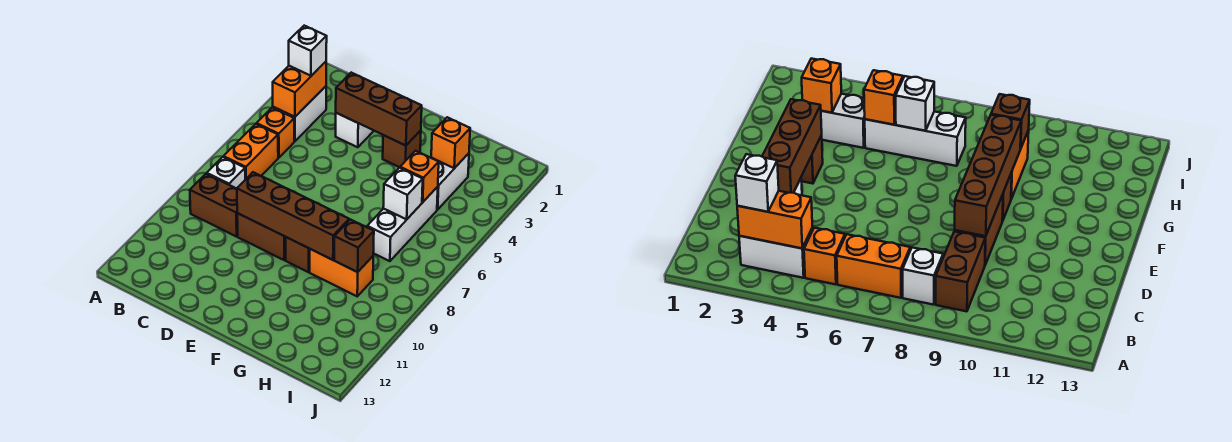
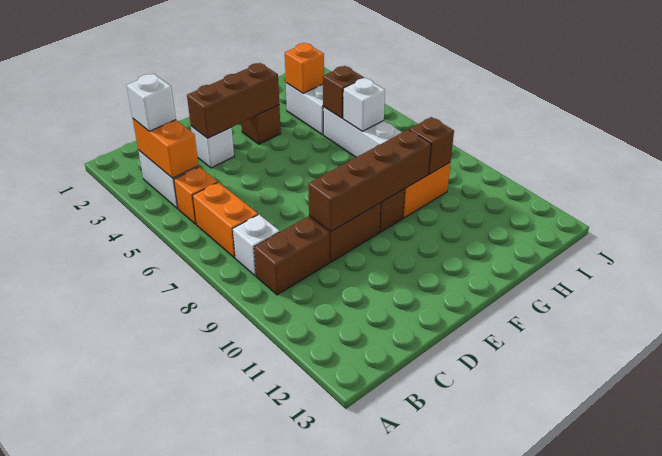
orange brick H5 level 2 -> brown brick H5 level 2

